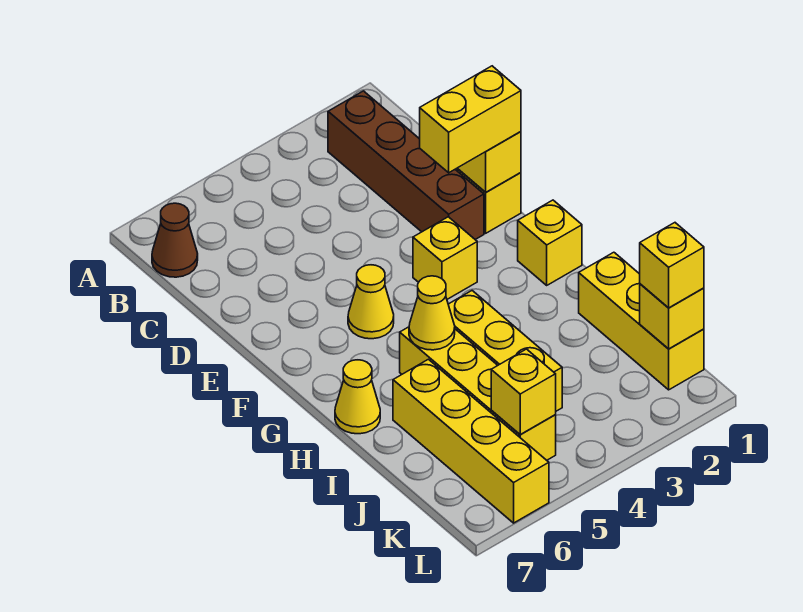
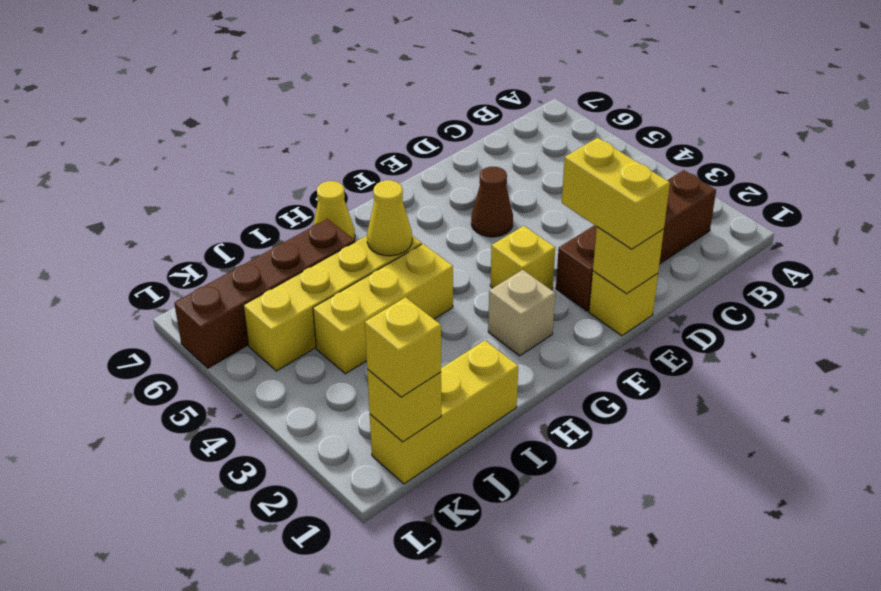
brown cone B7 level 1 -> brown cone E5 level 1
yellow cone F5 level 1 -> none
yellow brick G1 level 1 -> none
none -> tan brick G2 level 1
yellow brick I6:L6 level 1 -> brown brick I6:L6 level 1
yellow brick K5 level 2 -> none

